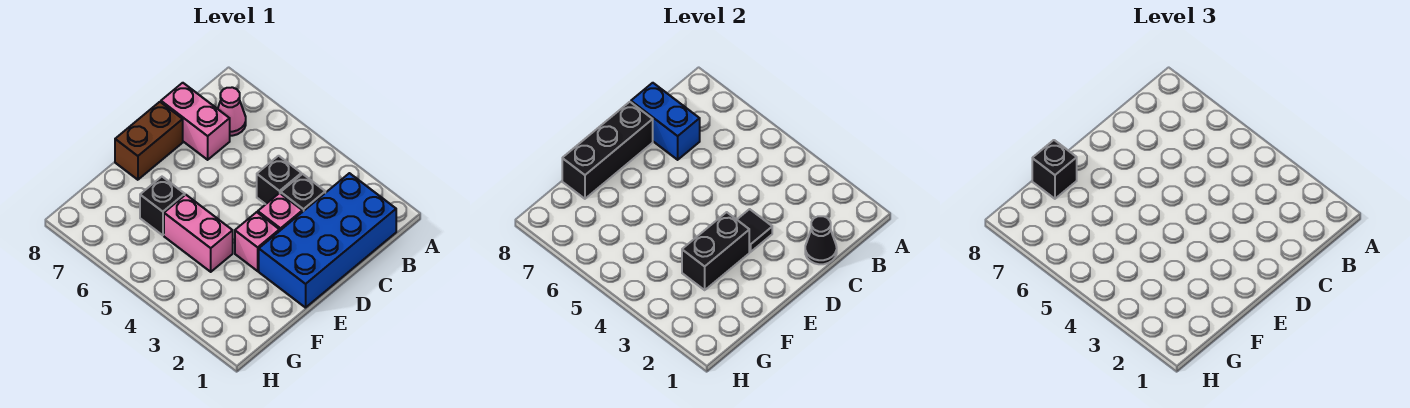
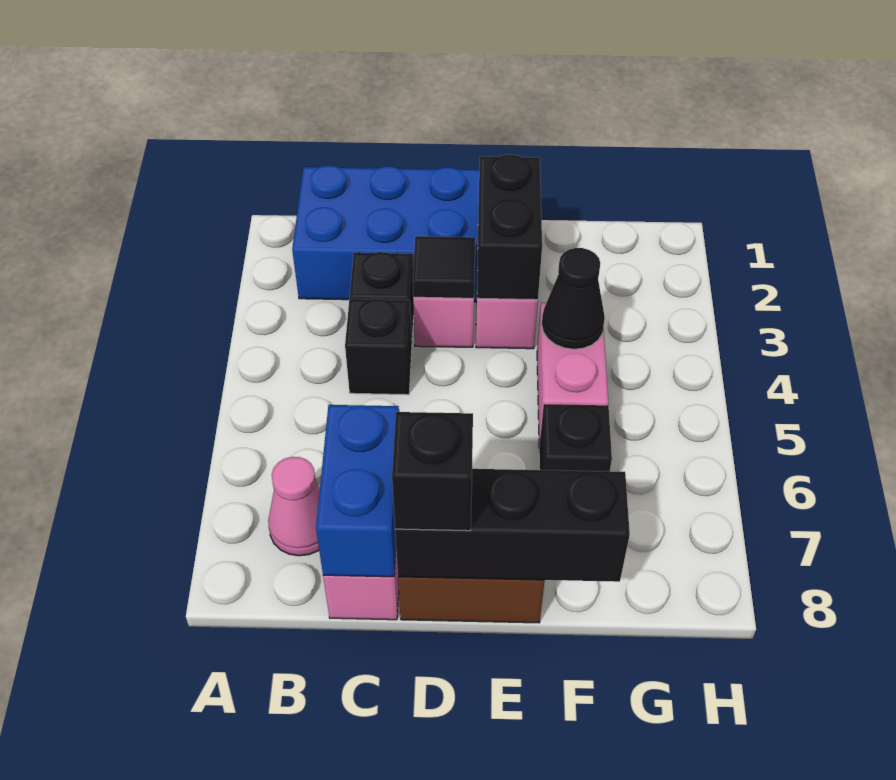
black cone C1 level 2 -> black cone F4 level 2
black brick E3:F3 level 2 -> black brick E2:E3 level 2
black brick F8 level 3 -> black brick D8 level 3

